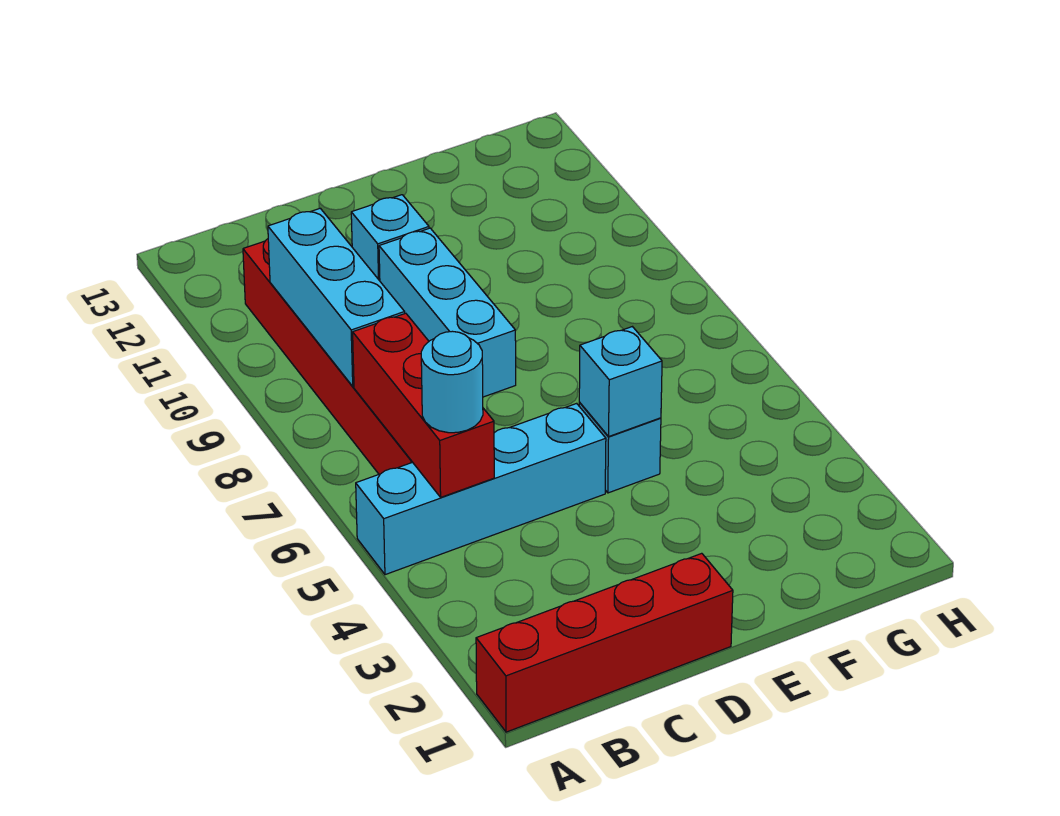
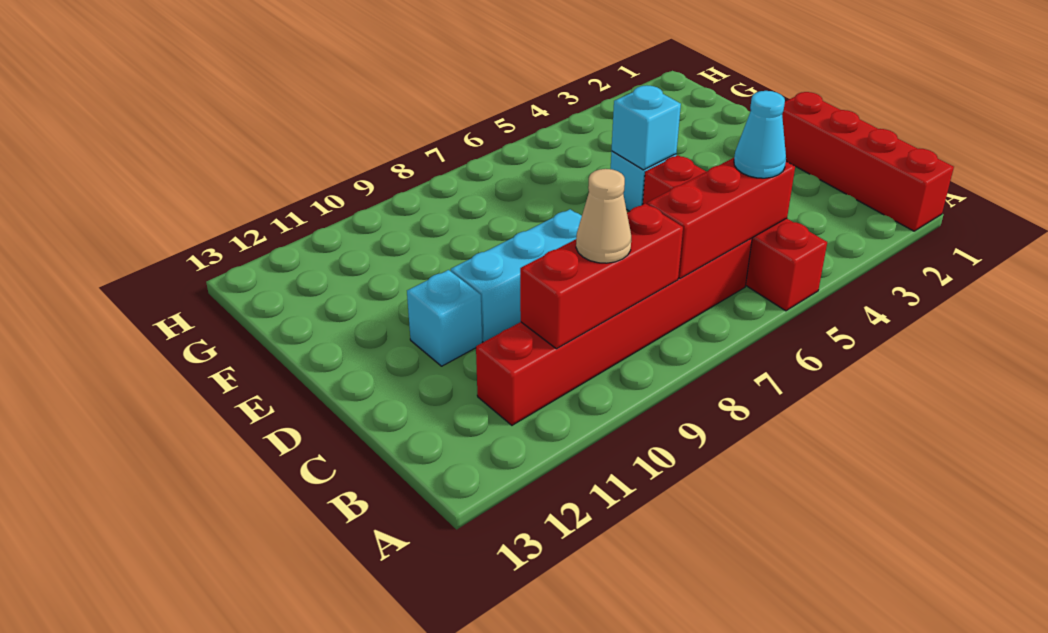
cyan brick A5:D5 level 1 -> red brick A5:D5 level 1
cyan round brick B5 level 3 -> cyan cone B5 level 3
cyan brick B8:B10 level 2 -> red brick B8:B10 level 2
none -> tan cone B9 level 3

